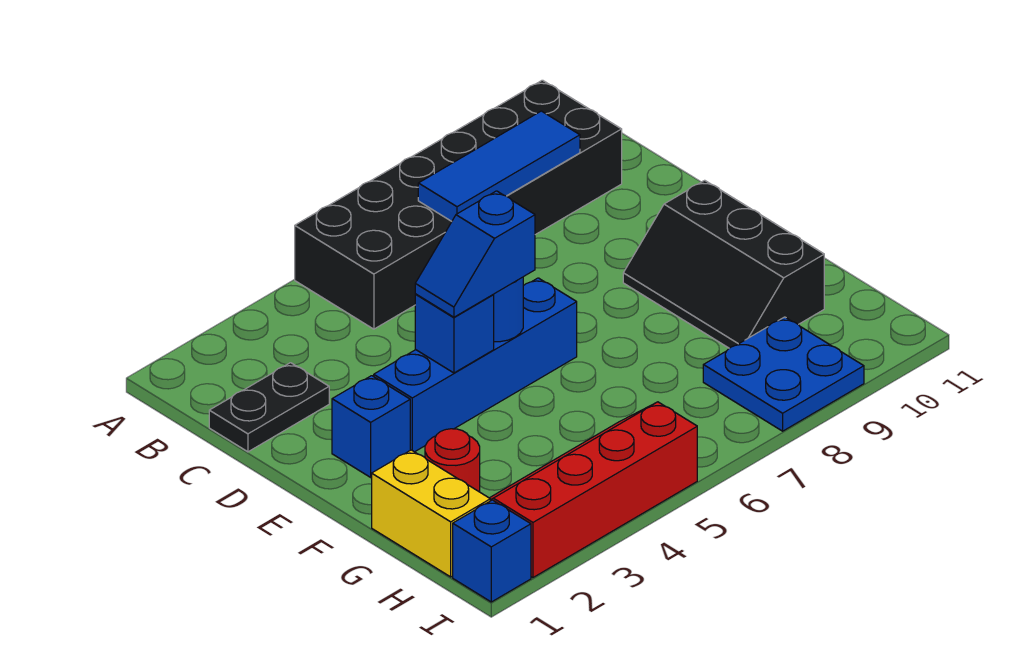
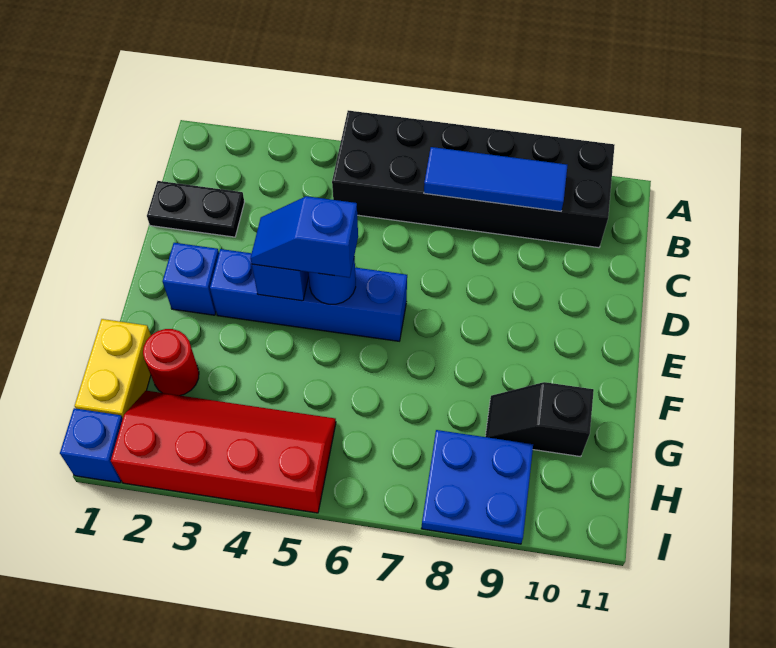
black slope E9:G10 level 1 top 10 -> black slope G9:G10 level 1 top 10

